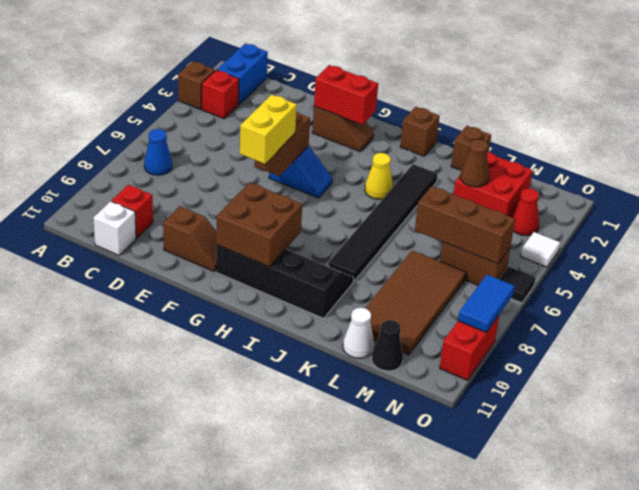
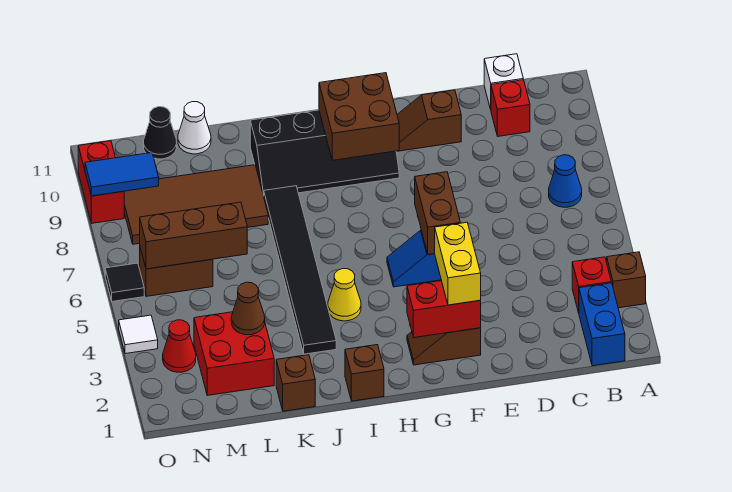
yellow brick F6:F7 level 3 -> yellow brick F2:F3 level 3
brown tile L7:M10 level 1 -> brown tile K8:N9 level 1
blue tile O8:O9 level 2 -> blue tile N9:O9 level 2

